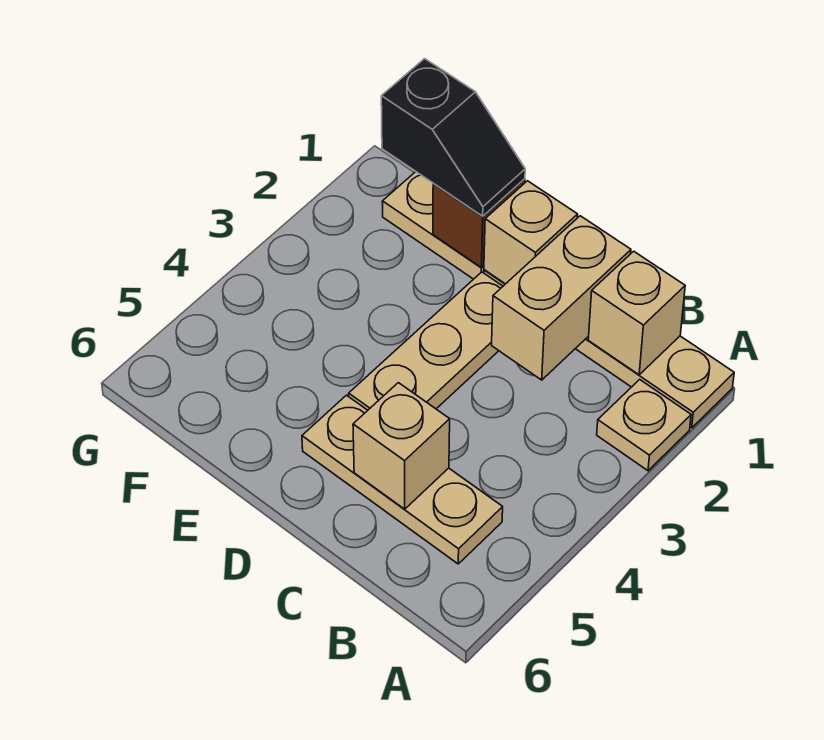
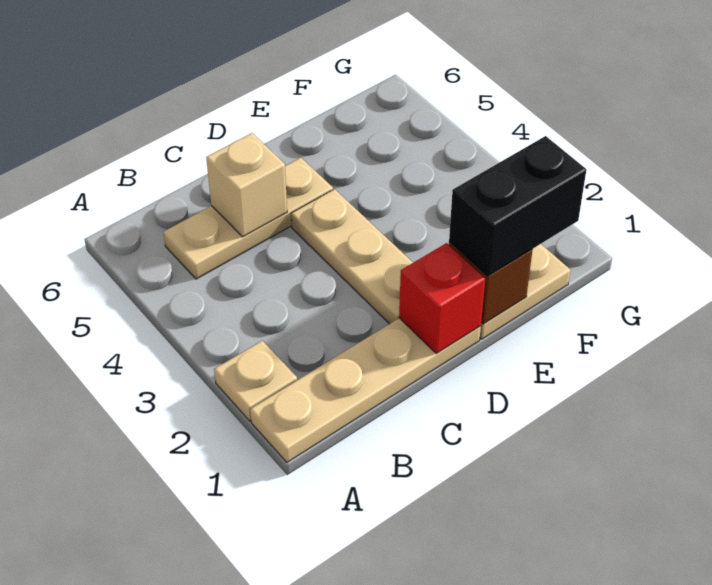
tan brick B1 level 2 -> none
tan brick C1:C2 level 2 -> none
tan brick D1 level 2 -> red brick D1 level 2
black slope E1:F1 level 3 top F -> black brick E1:F1 level 3

